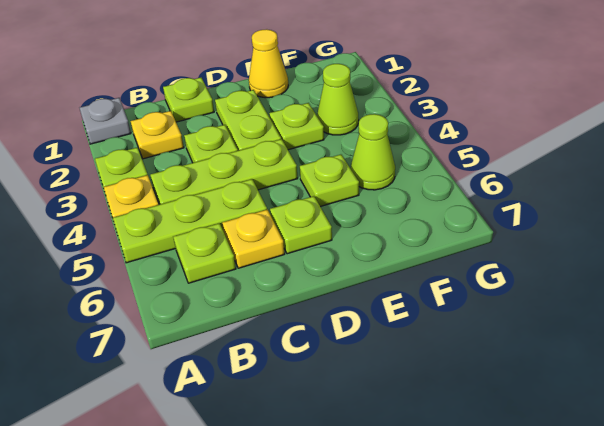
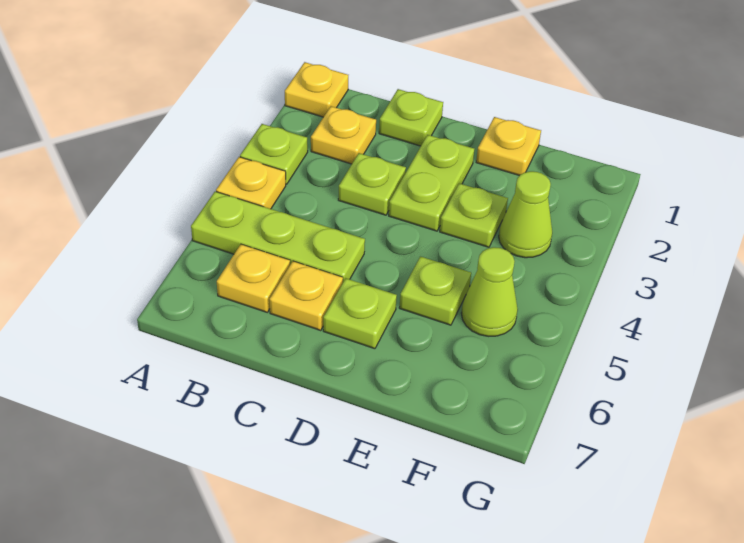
grey plate A1 level 1 -> yellow plate A1 level 1
lime plate B4:D4 level 1 -> none
lime plate B6 level 1 -> yellow plate B6 level 1
yellow cone E1 level 1 -> yellow plate E1 level 1

